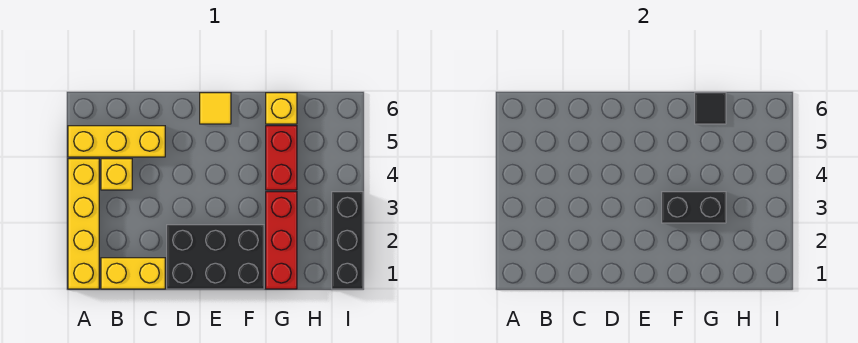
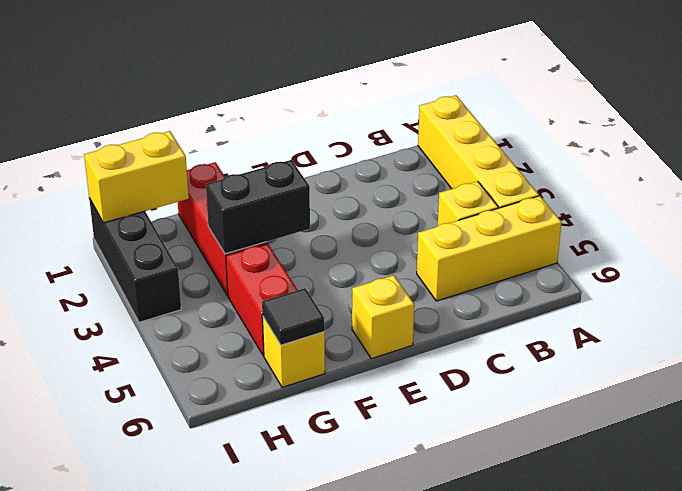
yellow brick B1:C1 level 1 -> yellow brick H1:I1 level 2
black brick D1:F2 level 1 -> none
yellow tile E6 level 1 -> yellow brick E6 level 1

